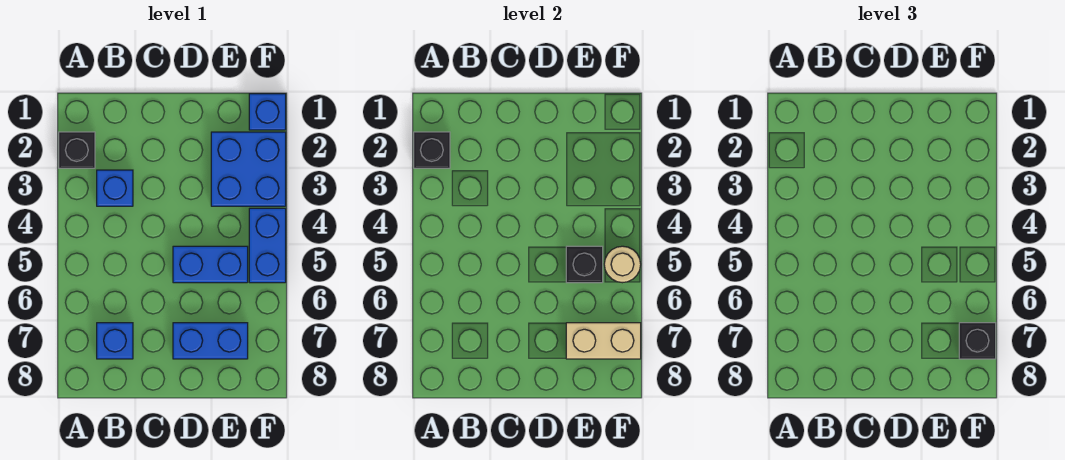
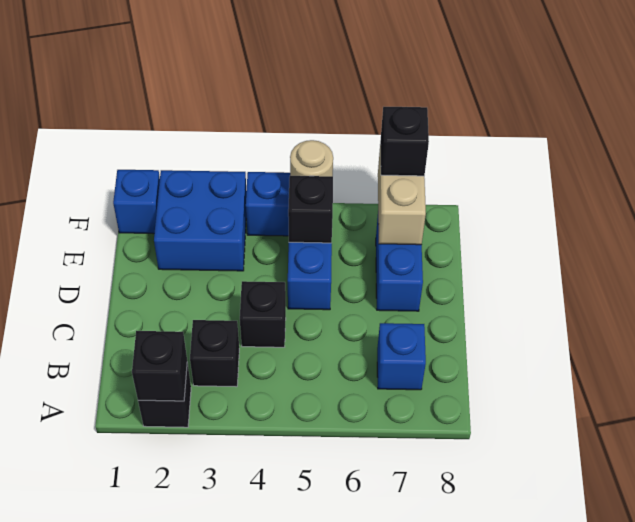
blue brick B3 level 1 -> black brick B3 level 1
none -> black brick C4 level 1

